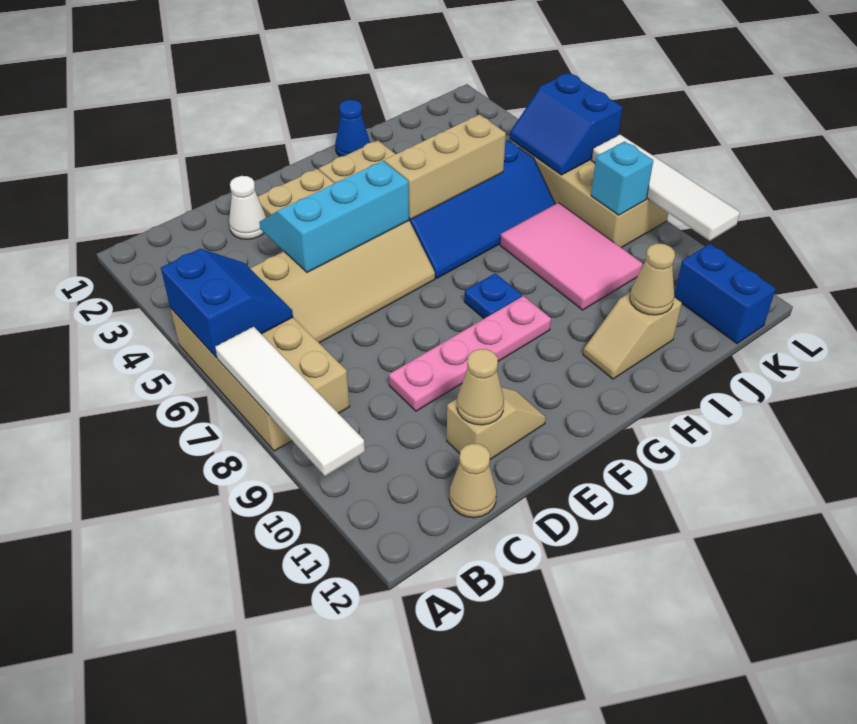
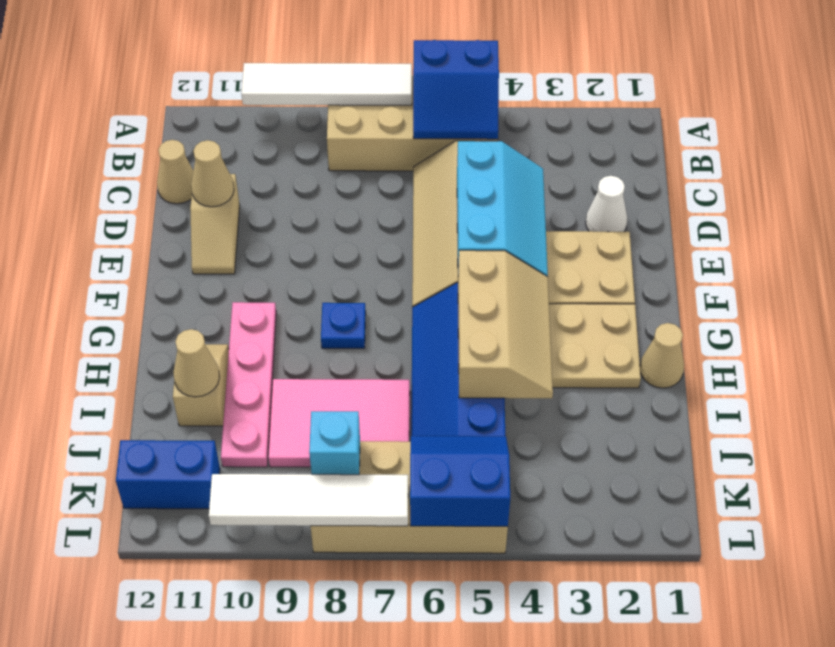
pink plate D9:G9 level 1 -> pink plate G10:J10 level 1
blue cone H1 level 1 -> tan cone H1 level 1

